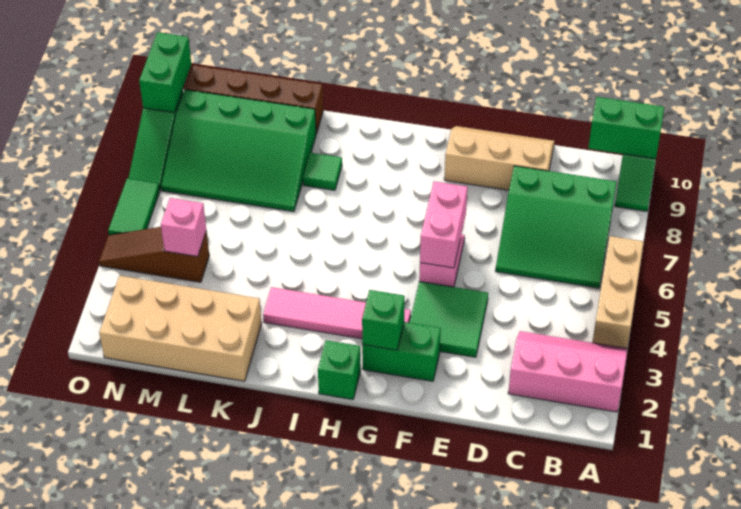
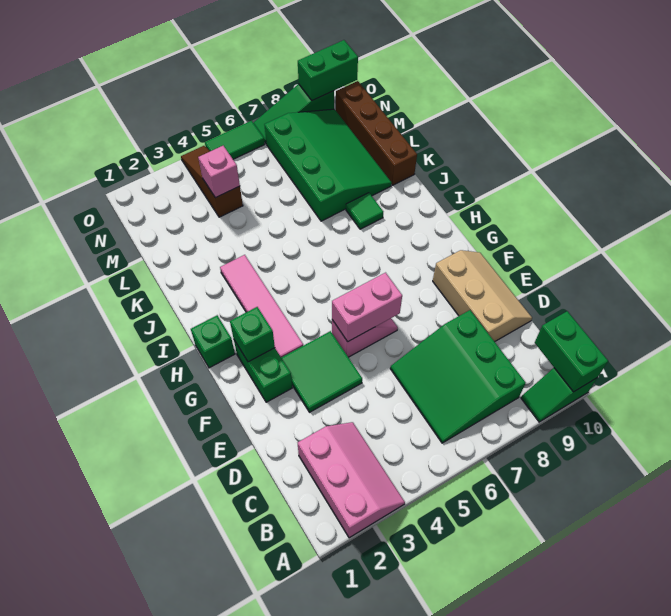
tan brick A4:A6 level 1 -> none
tan brick K1:N2 level 1 -> none
green slope K7:N9 level 1 top 9 -> green slope K7:N9 level 1 top 7

